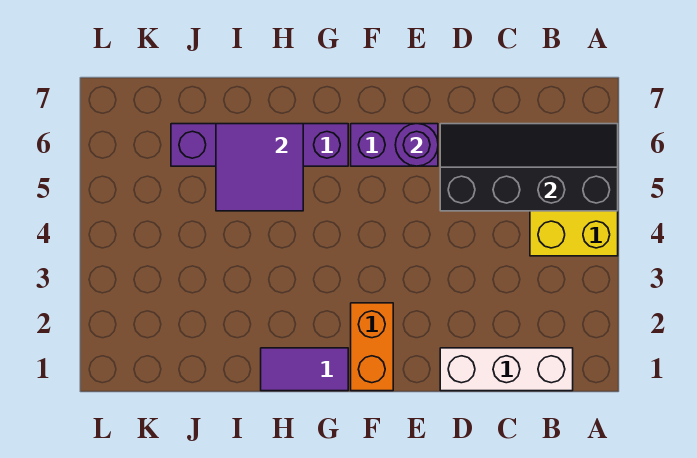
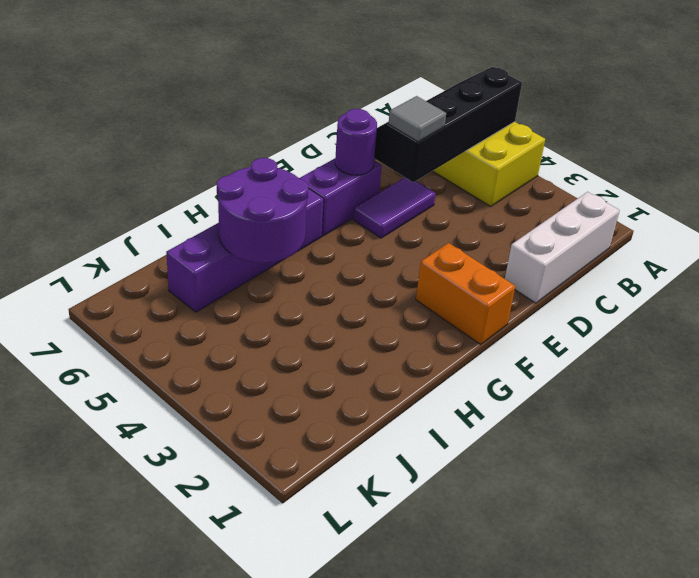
none -> grey tile D5 level 3
purple tile G1:H1 level 1 -> purple tile D5:E5 level 1
purple tile H5:I6 level 2 -> purple round brick H5:I6 level 2

